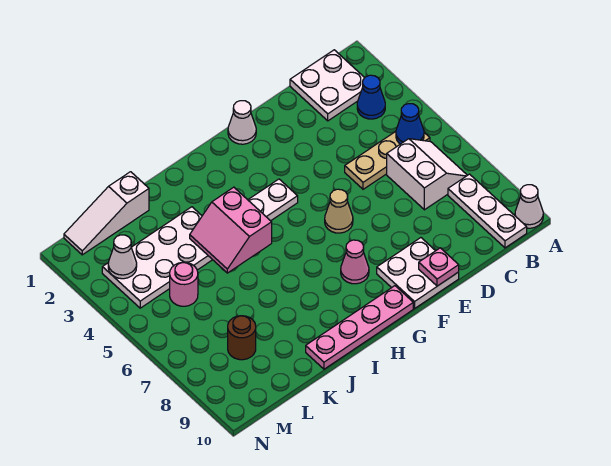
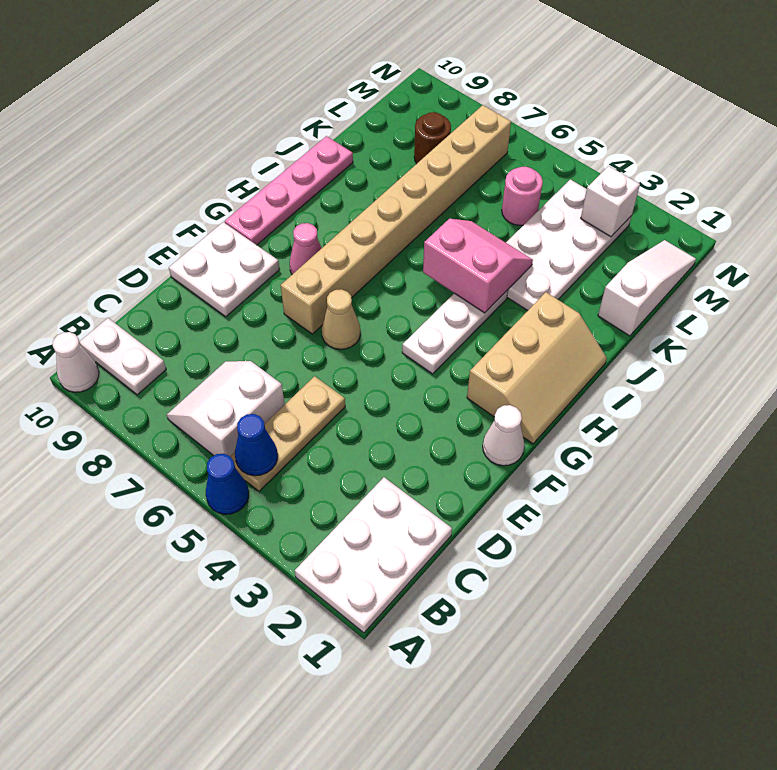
white plate B1:C2 level 1 -> white plate A1:C2 level 1
blue cone B3 level 1 -> blue cone A5 level 1
white slope B6:C7 level 1 top C -> white slope B6:C7 level 1 top 6
white plate B8:B10 level 1 -> white plate B9:B10 level 1
pink plate E10 level 2 -> none
none -> tan brick F7:M7 level 1
none -> tan slope G1:I2 level 1 top 2
white cone M3 level 2 -> white brick M3 level 2

